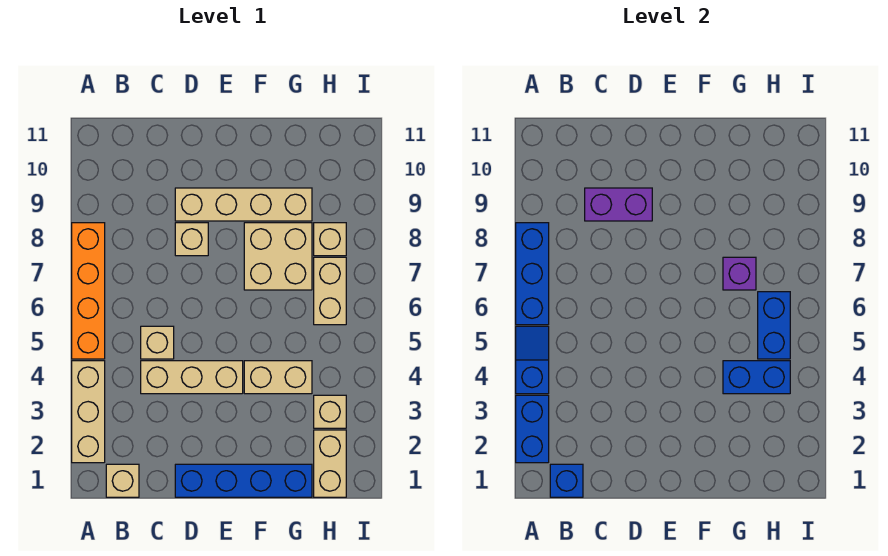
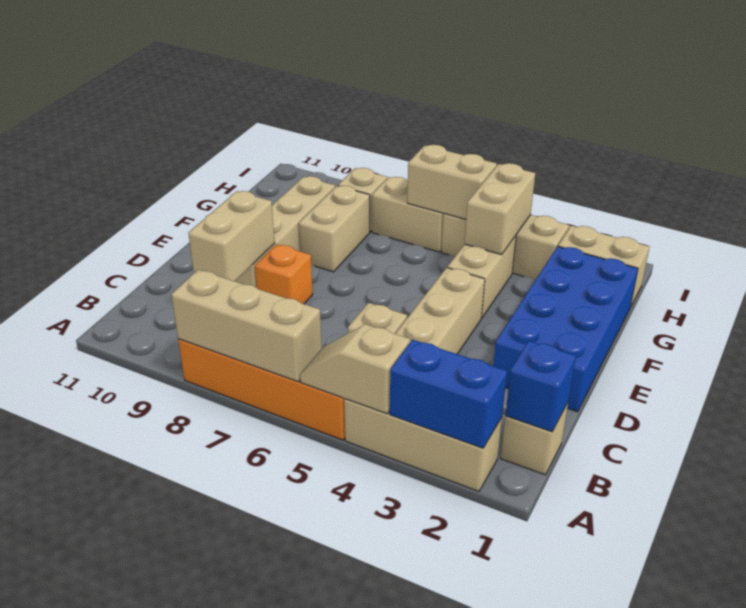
blue slope A4:A5 level 2 top 4 -> tan slope A4:A5 level 2 top 4
blue brick A6:A8 level 2 -> tan brick A6:A8 level 2
purple brick C9:D9 level 2 -> tan brick C9:D9 level 2
blue brick D1:G1 level 1 -> blue brick D1:G2 level 1
tan brick D8 level 1 -> orange brick D8 level 1
tan brick F7:G8 level 1 -> tan brick F8:G8 level 1
blue brick G4:H4 level 2 -> tan brick G4:H4 level 2
purple brick G7 level 2 -> none
tan brick H3 level 1 -> tan brick H3:H5 level 1
blue brick H5:H6 level 2 -> tan brick H5:H6 level 2

